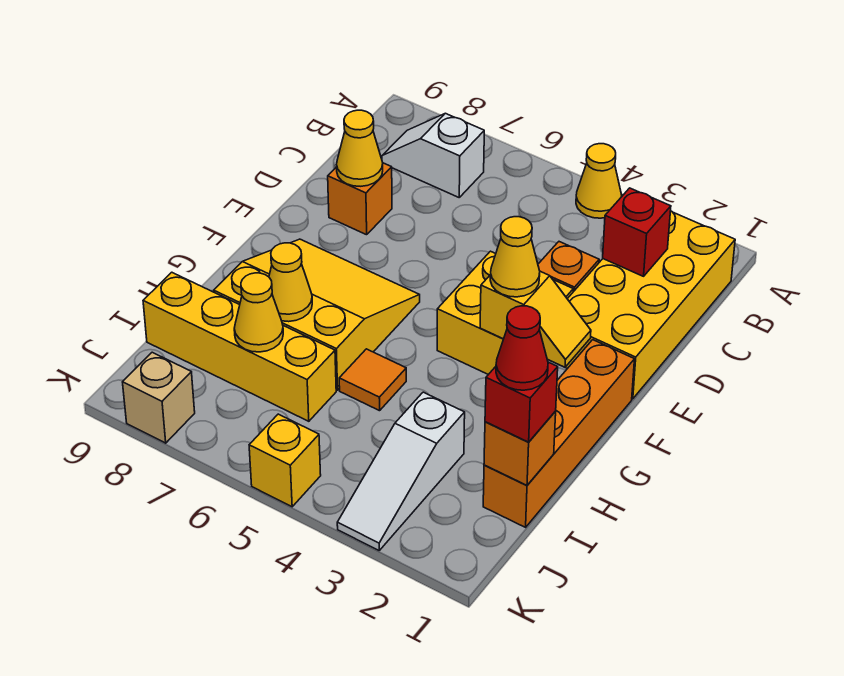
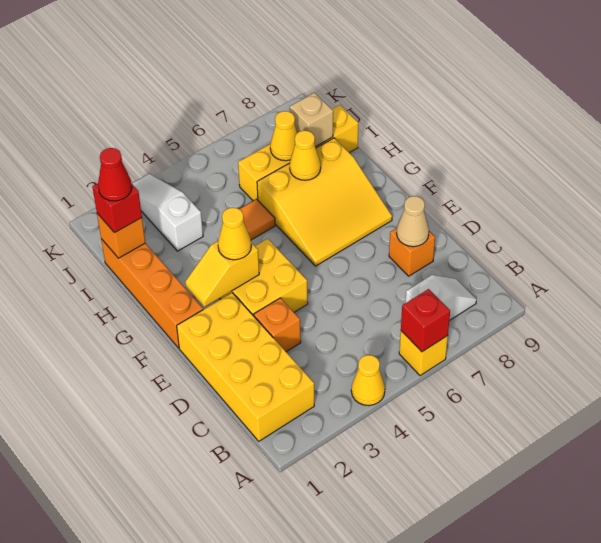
red brick C2 level 2 -> red brick A6 level 2
yellow cone D8 level 2 -> tan cone D8 level 2
yellow brick K5 level 1 -> yellow brick A6 level 1
tan brick K8 level 1 -> tan brick I8 level 2

